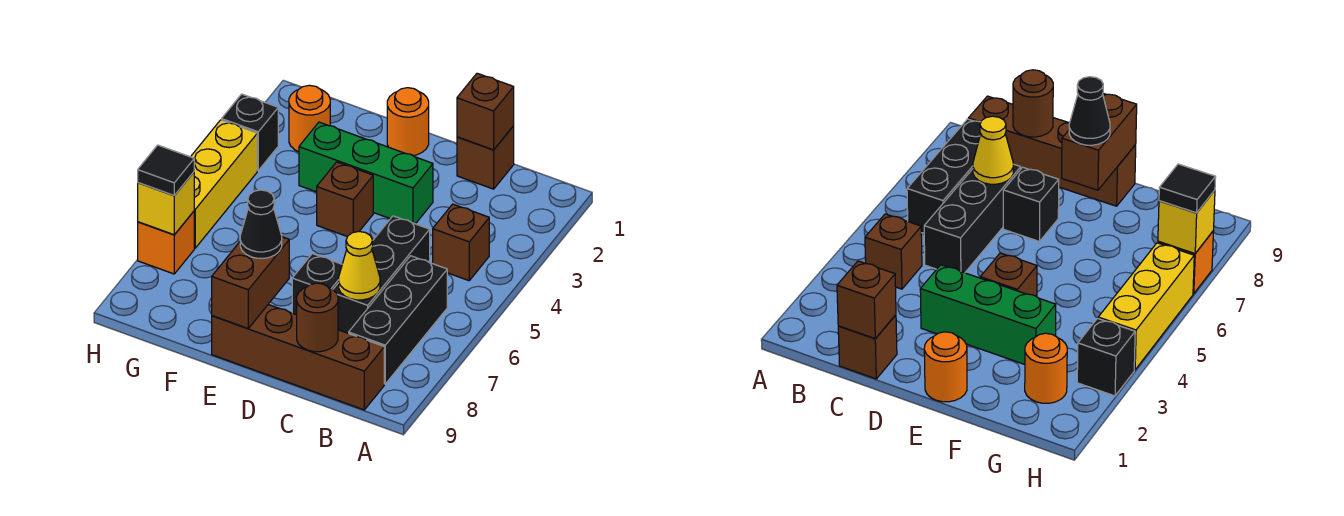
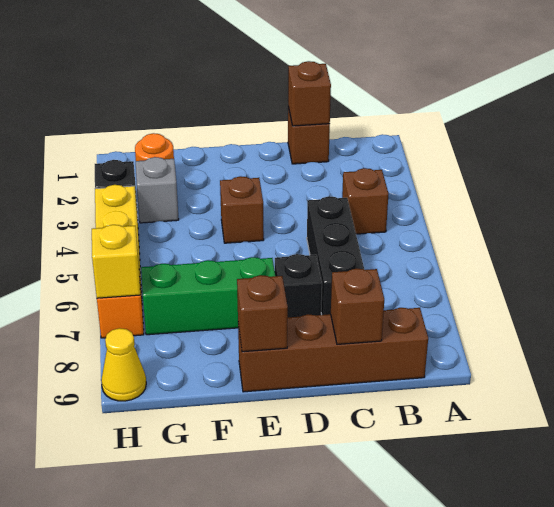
black brick B6:B8 level 1 -> none
yellow cone C7 level 2 -> yellow cone H9 level 1
brown round brick C9 level 2 -> brown brick C9 level 2
green brick D3:F3 level 1 -> green brick E7:G7 level 1
orange round brick E1 level 1 -> none
brown brick E8:E9 level 2 -> brown brick E9 level 2
black cone E8 level 3 -> none
none -> grey brick G3 level 1
black tile H7 level 3 -> none

